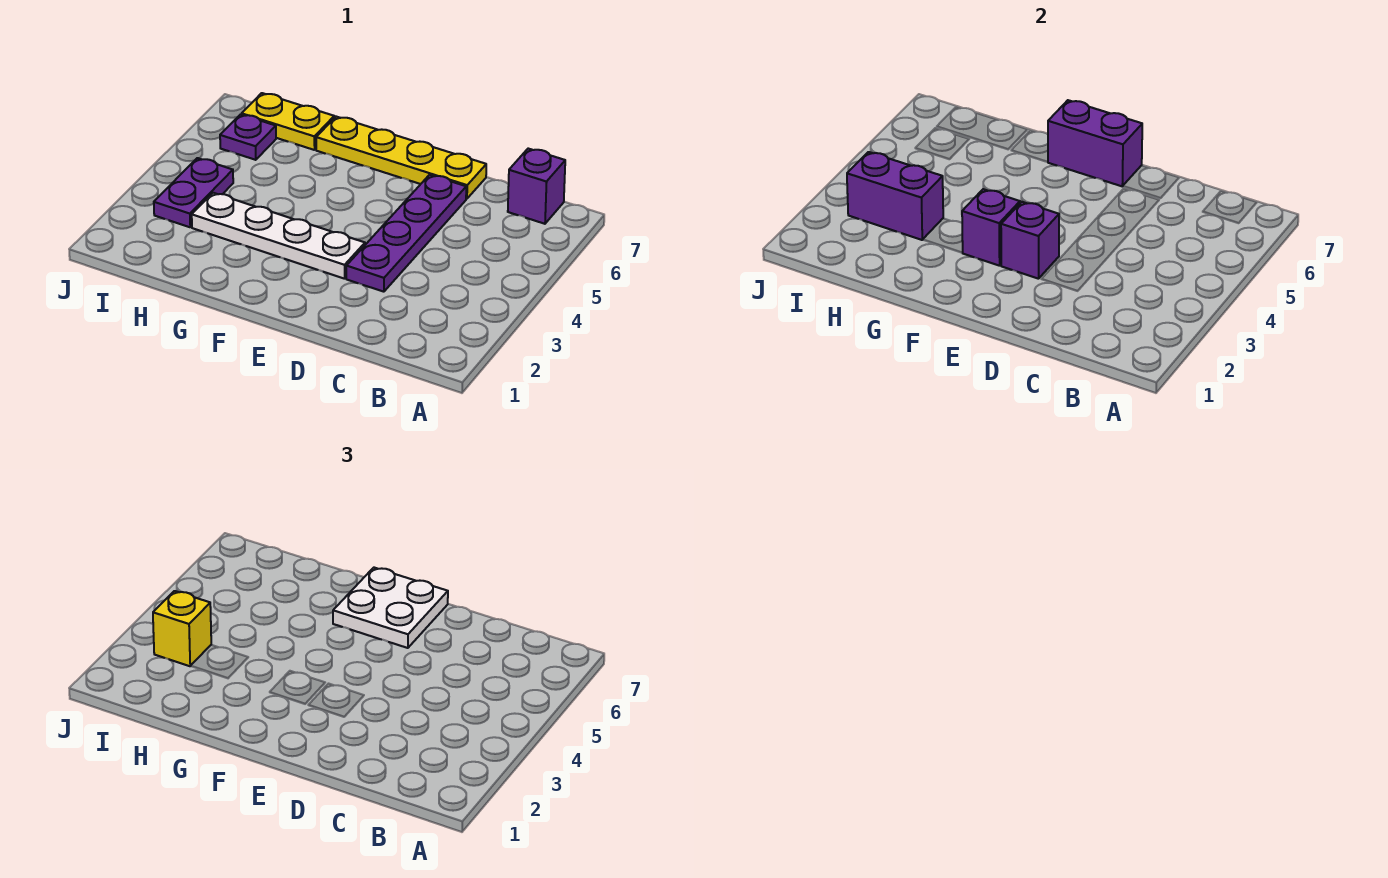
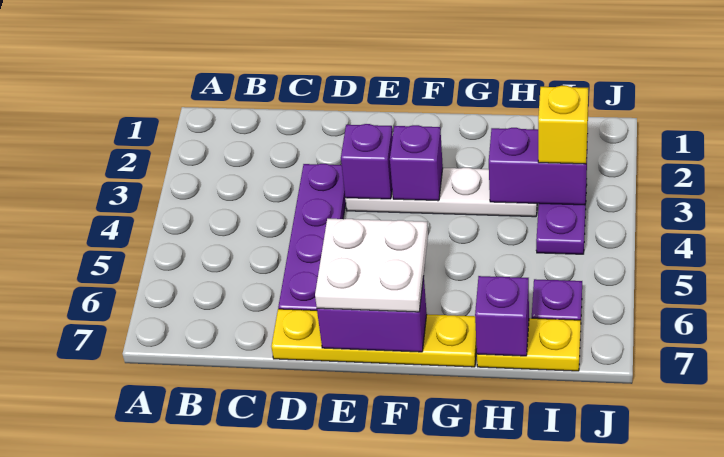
purple brick B7 level 1 -> purple brick H7 level 2

